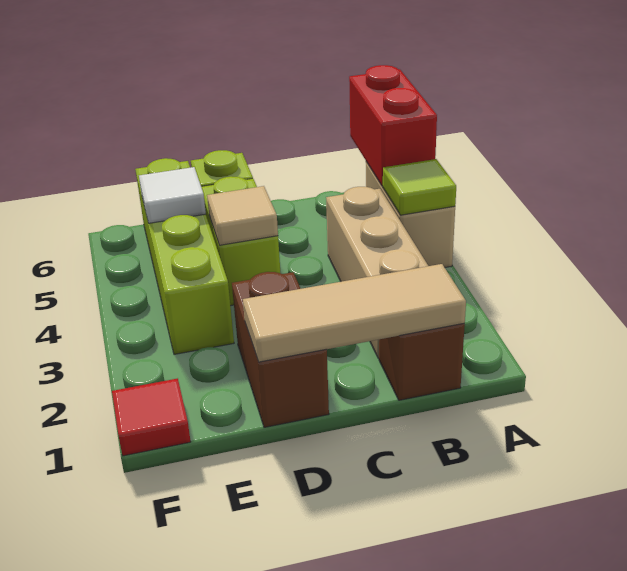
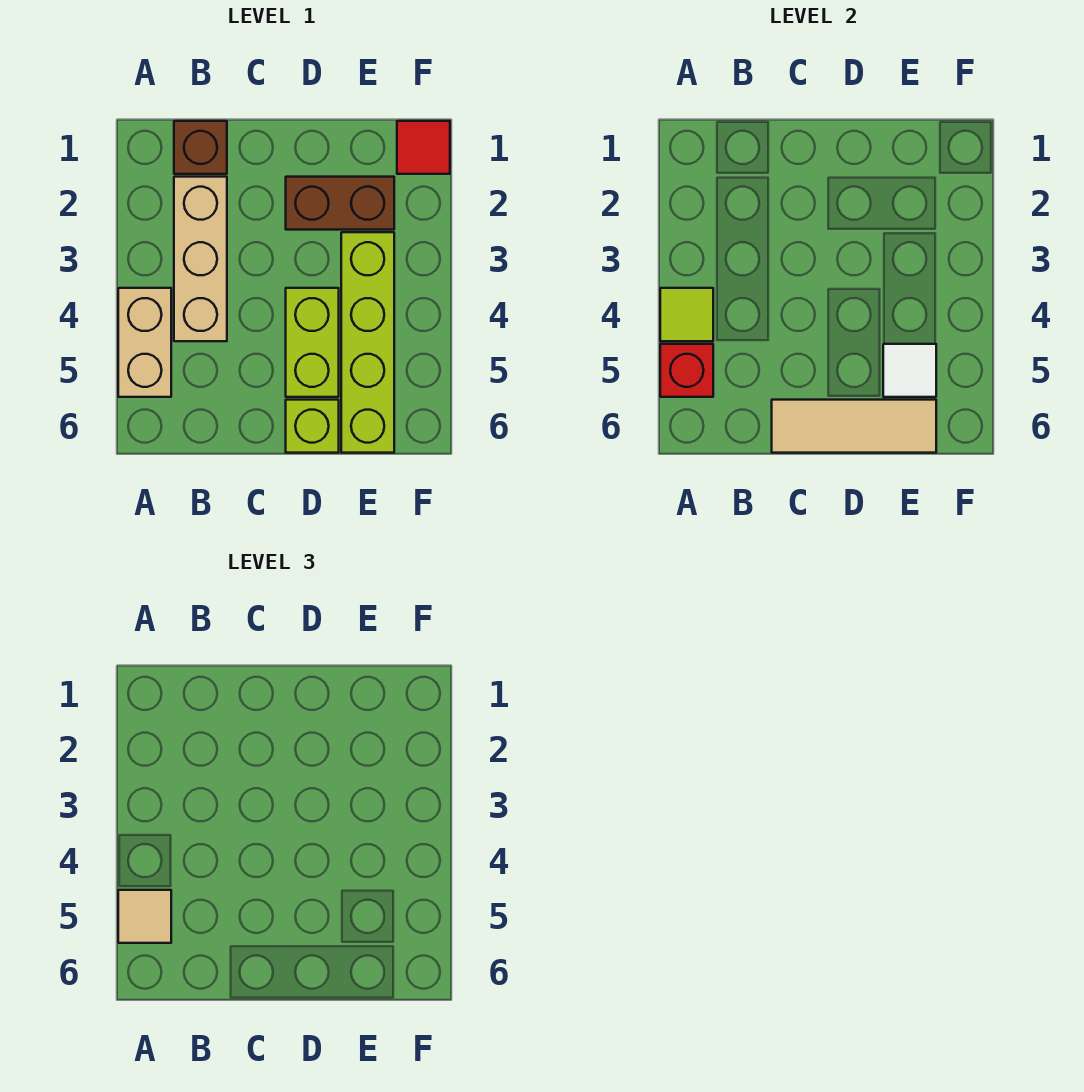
red brick A5:A6 level 2 -> red brick A5 level 2
tan tile B1:D1 level 2 -> tan tile C6:E6 level 2
brown brick D1:D2 level 1 -> brown brick D2:E2 level 1
tan tile D4 level 2 -> tan tile A5 level 3

